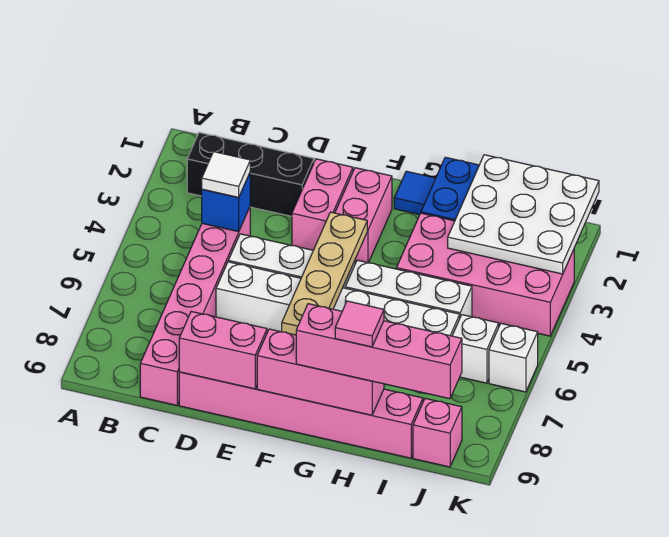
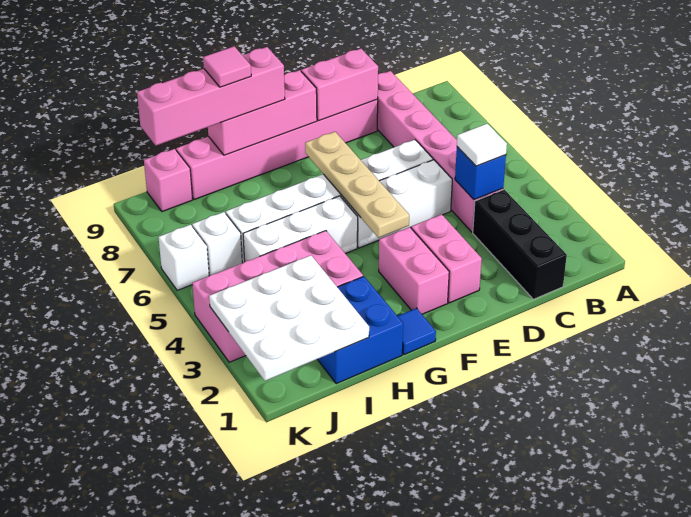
black brick B2:D2 level 1 -> black brick C1:C3 level 1

